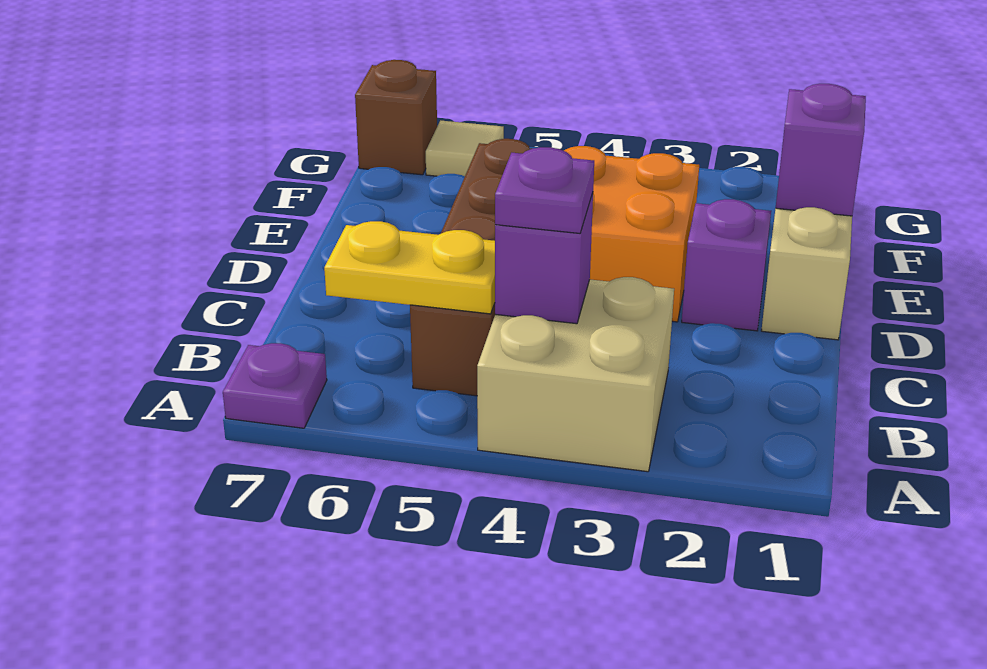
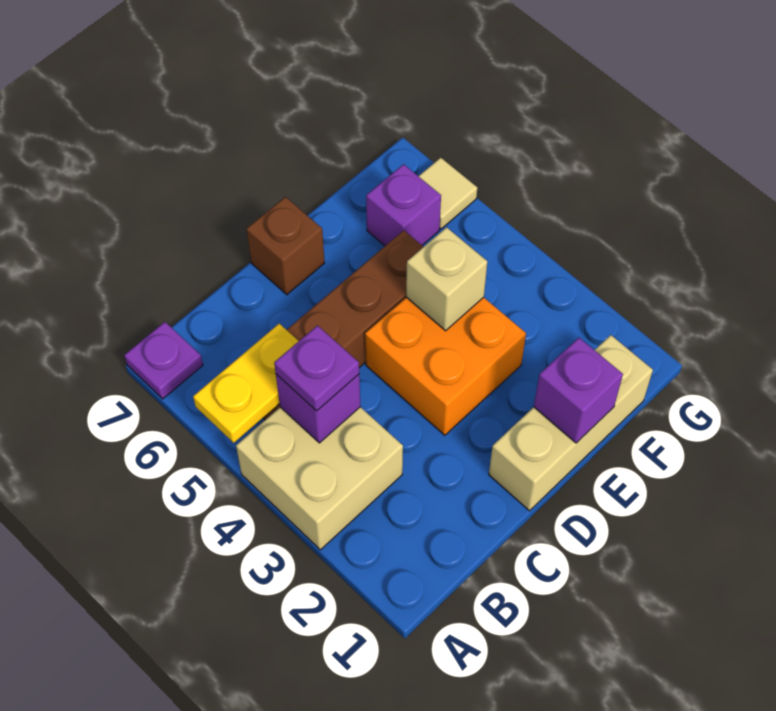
yellow plate B5:B6 level 2 -> yellow plate A5:B5 level 2
purple brick D2 level 1 -> purple brick F6 level 1
none -> tan brick E4 level 2
brown brick G7 level 1 -> brown brick D7 level 1

